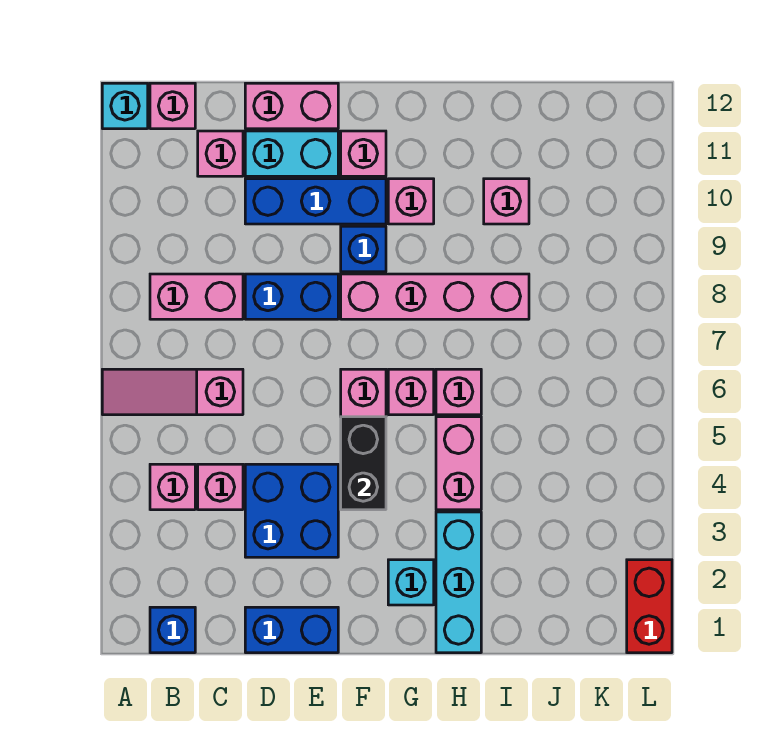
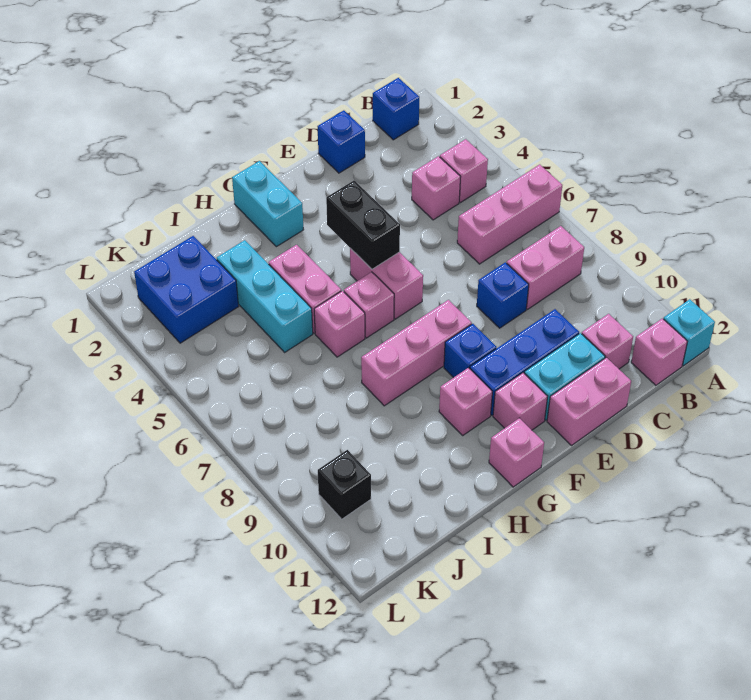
pink slope A6:C6 level 1 top C -> pink brick A6:C6 level 1
blue brick D1:E1 level 1 -> blue brick D1 level 1
blue brick D3:E4 level 1 -> blue brick J2:K3 level 1
blue brick D8:E8 level 1 -> blue brick D8 level 1
pink brick F8:I8 level 1 -> pink brick F8:H8 level 1
cyan brick G2 level 1 -> cyan brick G1:G2 level 1
cyan brick H1:H3 level 1 -> cyan brick I3:I5 level 1
pink brick I10 level 1 -> pink brick G12 level 1
none -> black brick K10 level 1
red brick L1:L2 level 1 -> none

